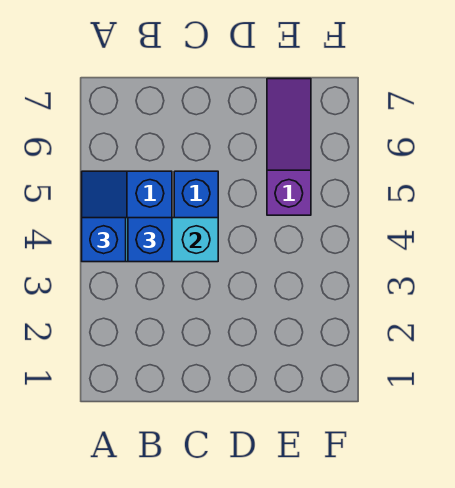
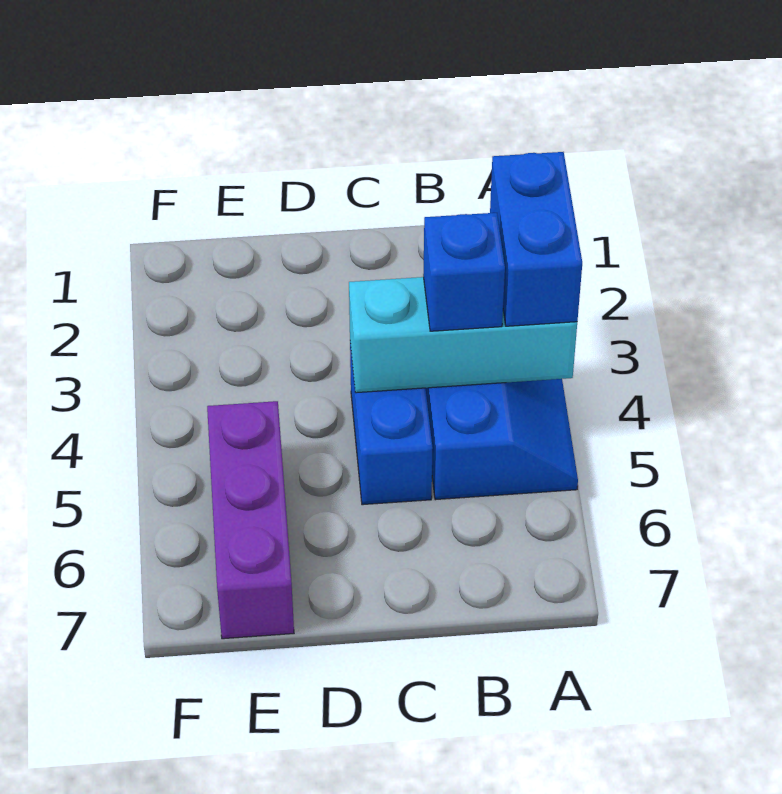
blue brick A4 level 3 -> blue brick A3:A4 level 3
purple slope E5:E7 level 1 top 5 -> purple brick E5:E7 level 1

